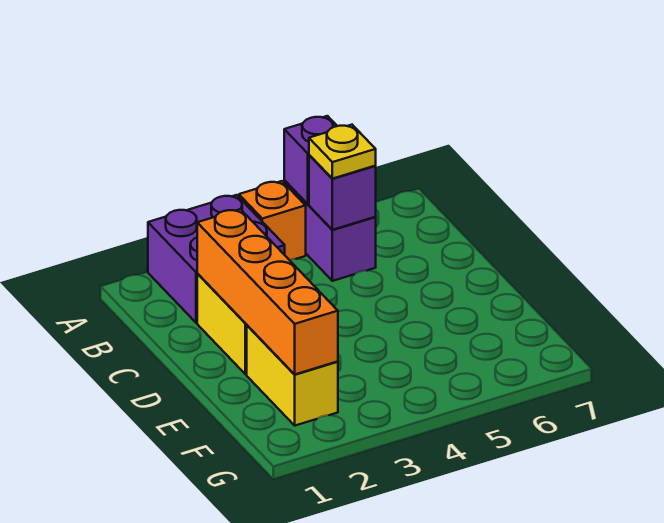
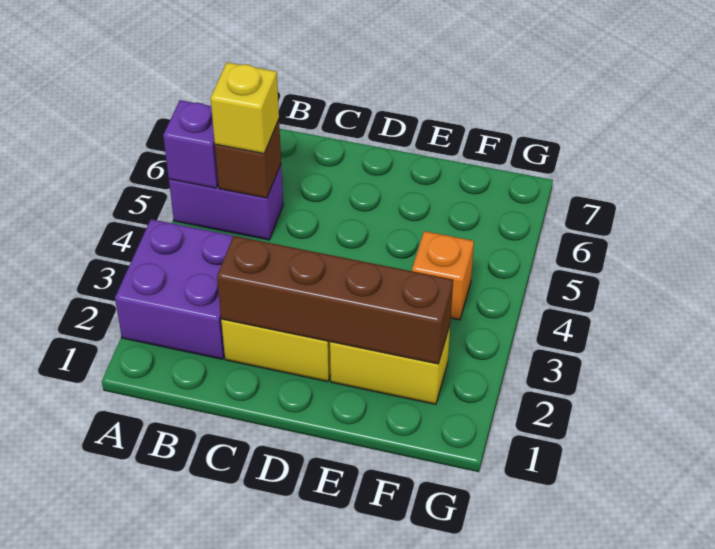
orange brick A4 level 1 -> orange brick F4 level 1
purple brick B5 level 2 -> brown brick B5 level 2
yellow plate B5 level 3 -> yellow brick B5 level 3
orange brick C2:F2 level 2 -> brown brick C2:F2 level 2

